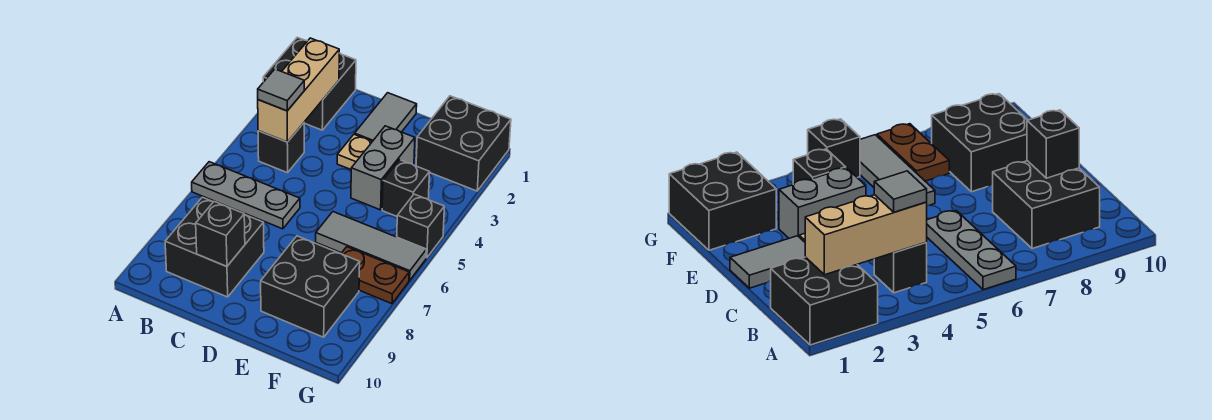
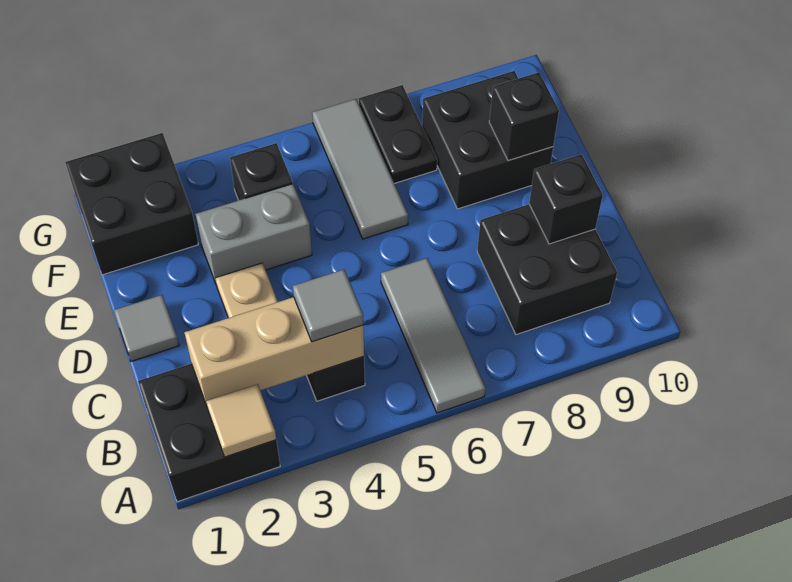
none -> tan tile A2 level 2
grey plate A6:C6 level 1 -> grey tile A6:C6 level 1
grey tile D1:D2 level 1 -> grey tile D1 level 1
brown plate F7:G7 level 1 -> black plate F7:G7 level 1
black brick G5 level 1 -> black brick E9 level 2

